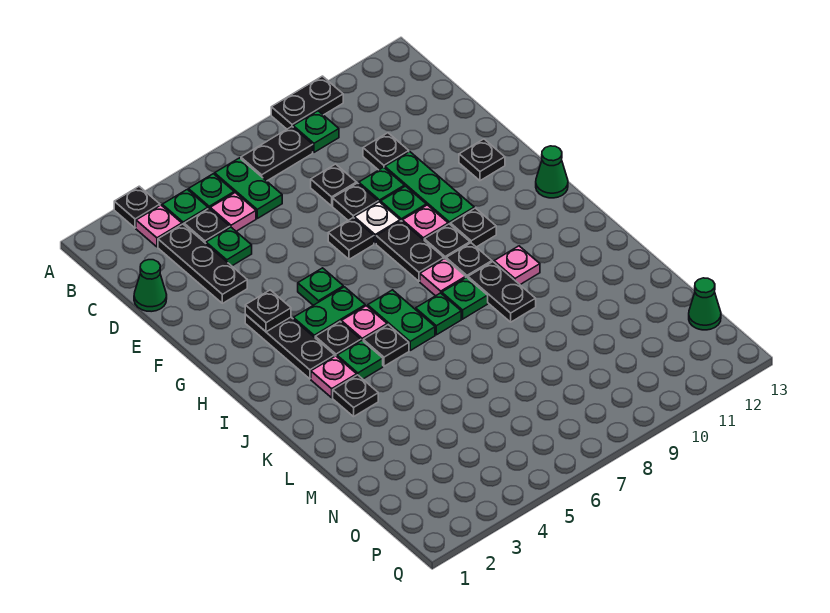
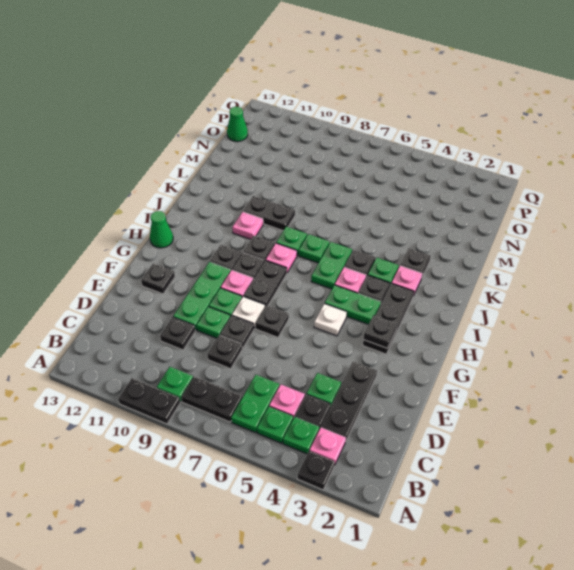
green cone D1 level 1 -> none
green plate G5 level 1 -> white plate G5 level 1
black plate J9:K9 level 1 -> black plate K9:K10 level 1

